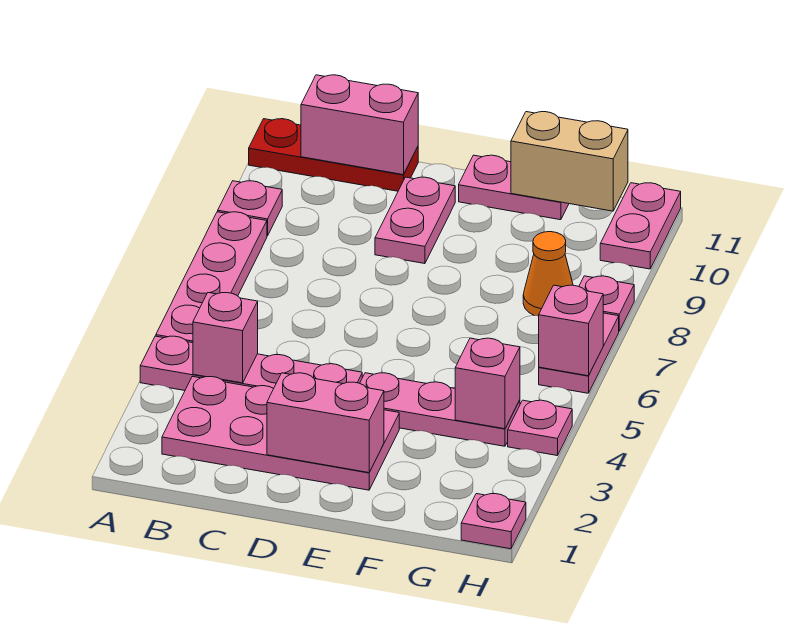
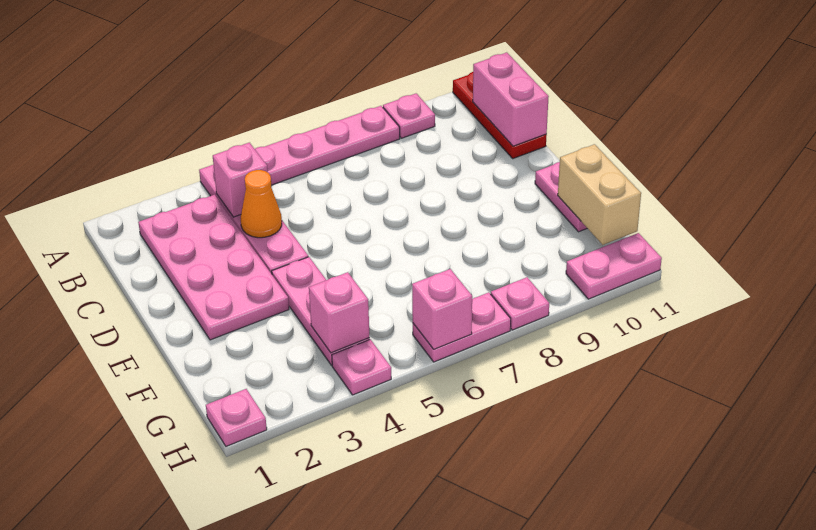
pink brick D2:E2 level 2 -> none
pink plate D9:D10 level 1 -> none
orange cone G8 level 1 -> orange cone C4 level 2

